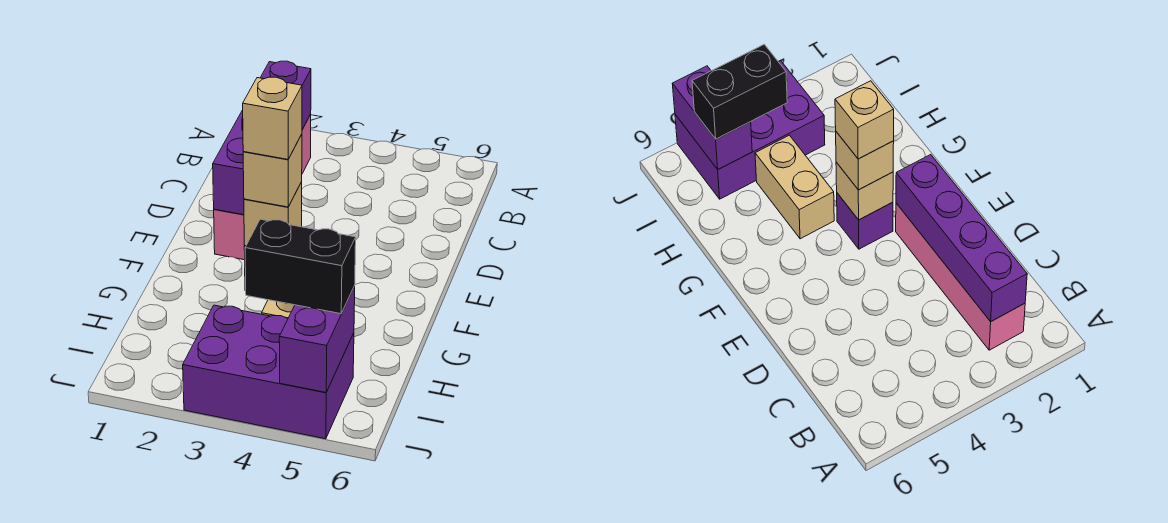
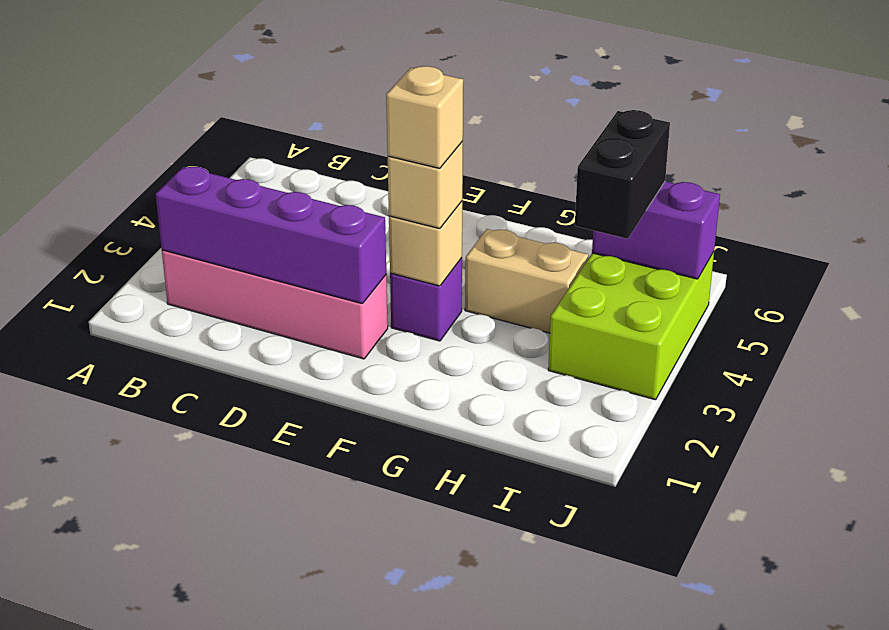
purple brick I3:J5 level 1 -> lime brick I3:J5 level 1

